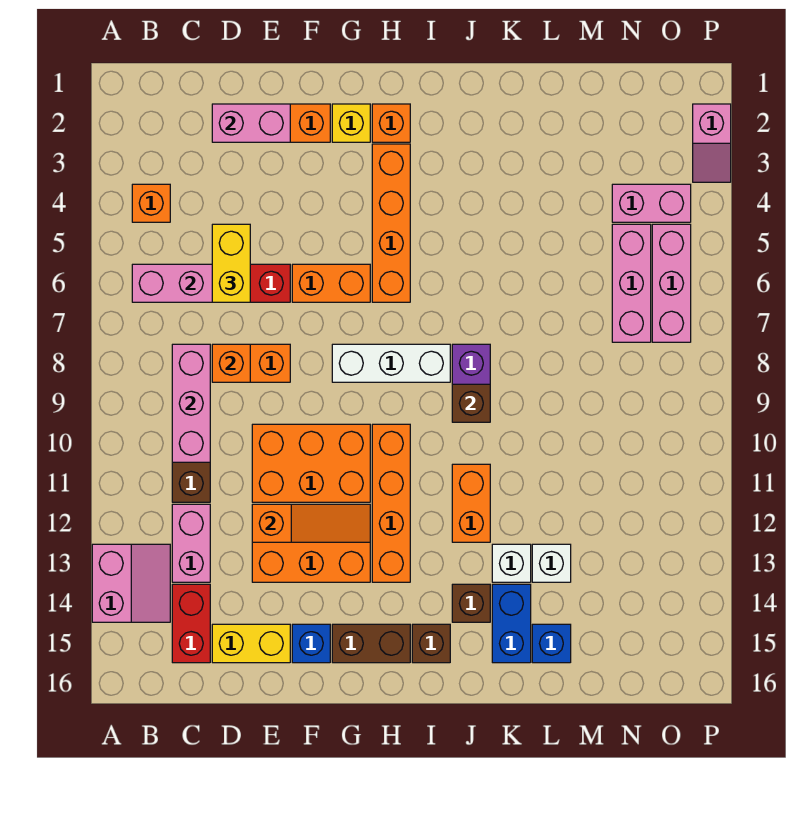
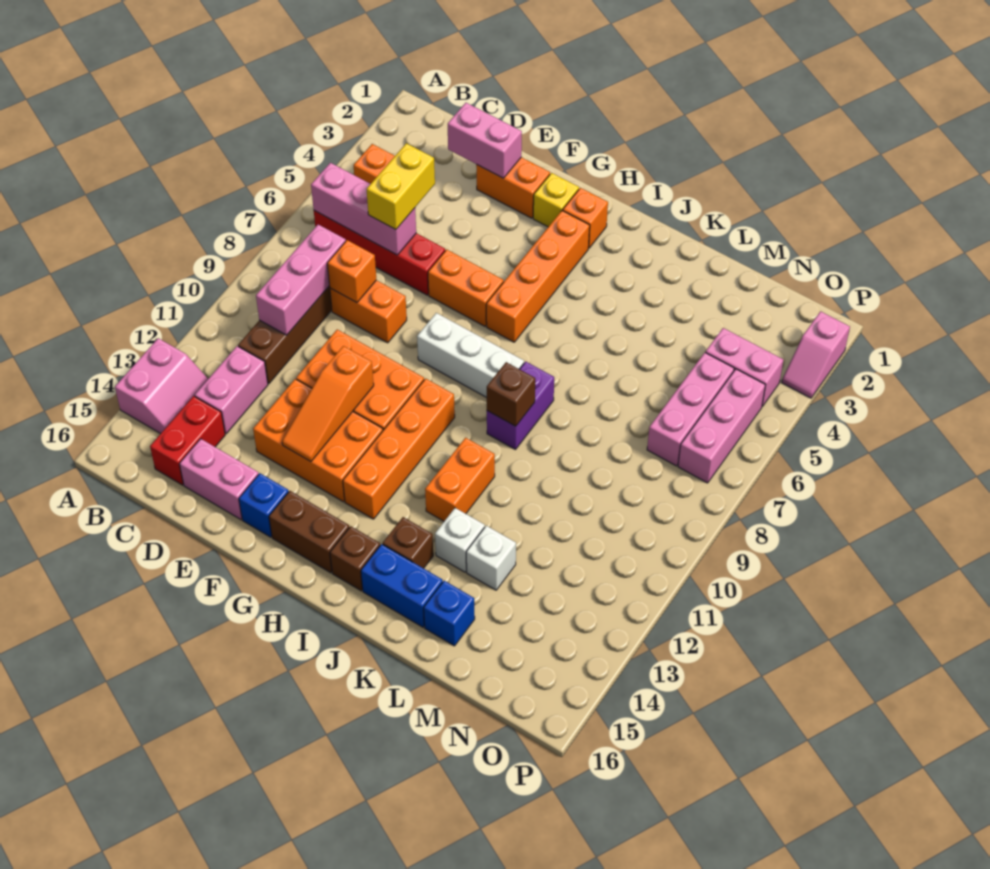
yellow brick D15:E15 level 1 -> pink brick D15:E15 level 1
orange slope E12:G12 level 2 top E -> orange slope F11:F13 level 2 top 11
blue brick K14:K15 level 1 -> blue brick J15:K15 level 1

